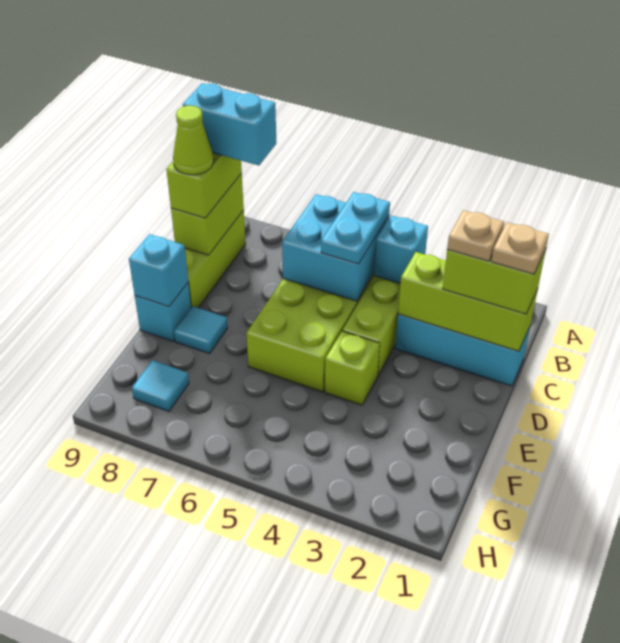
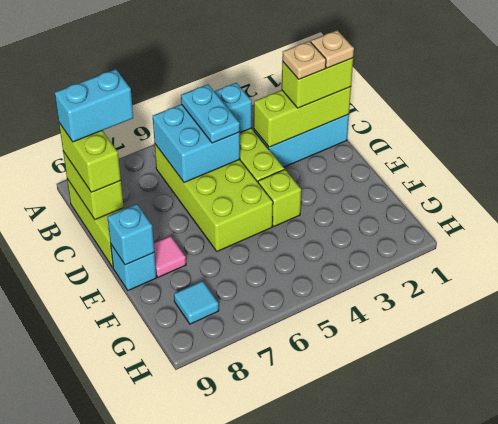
lime cone C9 level 4 -> none
cyan tile E8 level 1 -> pink tile E8 level 1

